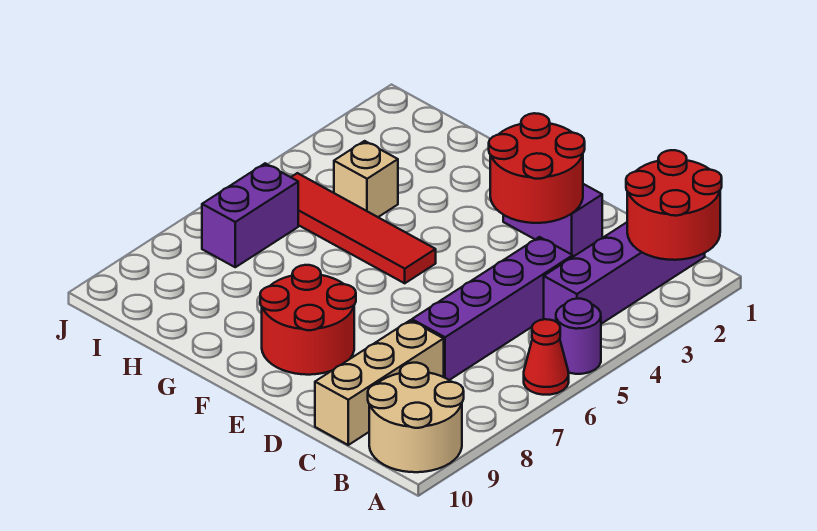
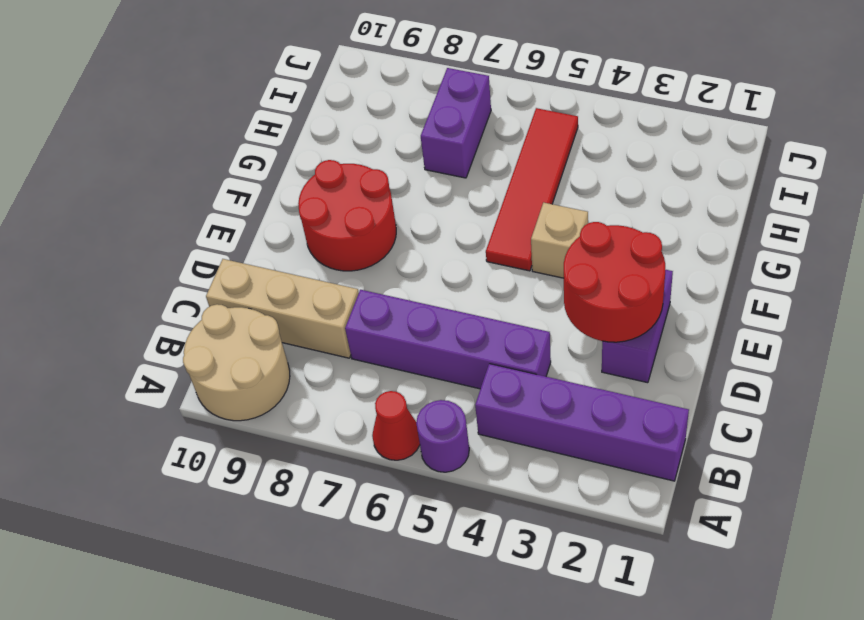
red round brick A1:B2 level 2 -> none
tan brick H4 level 1 -> tan brick F4 level 1
purple brick I6:I7 level 1 -> purple brick H7:I7 level 1

